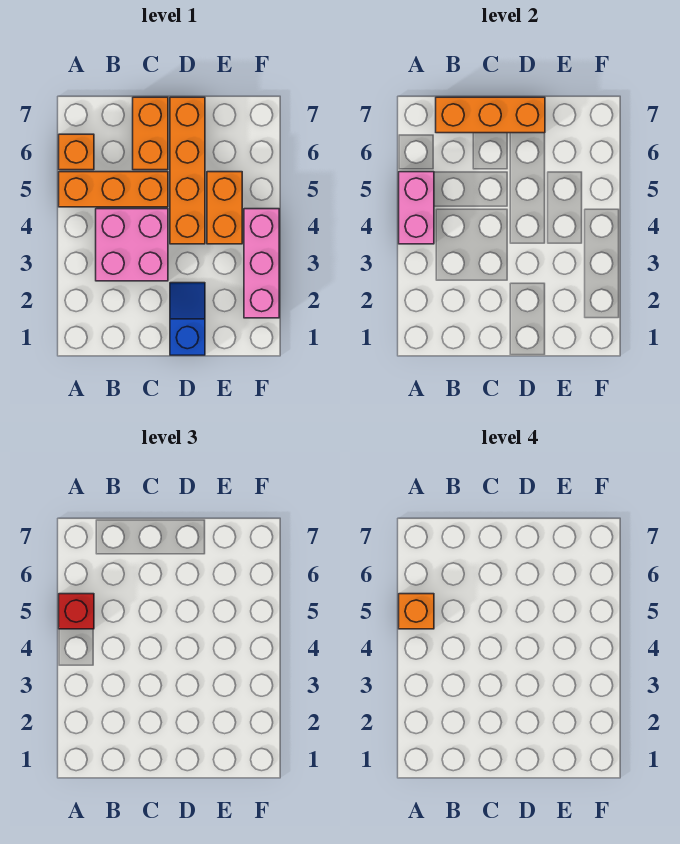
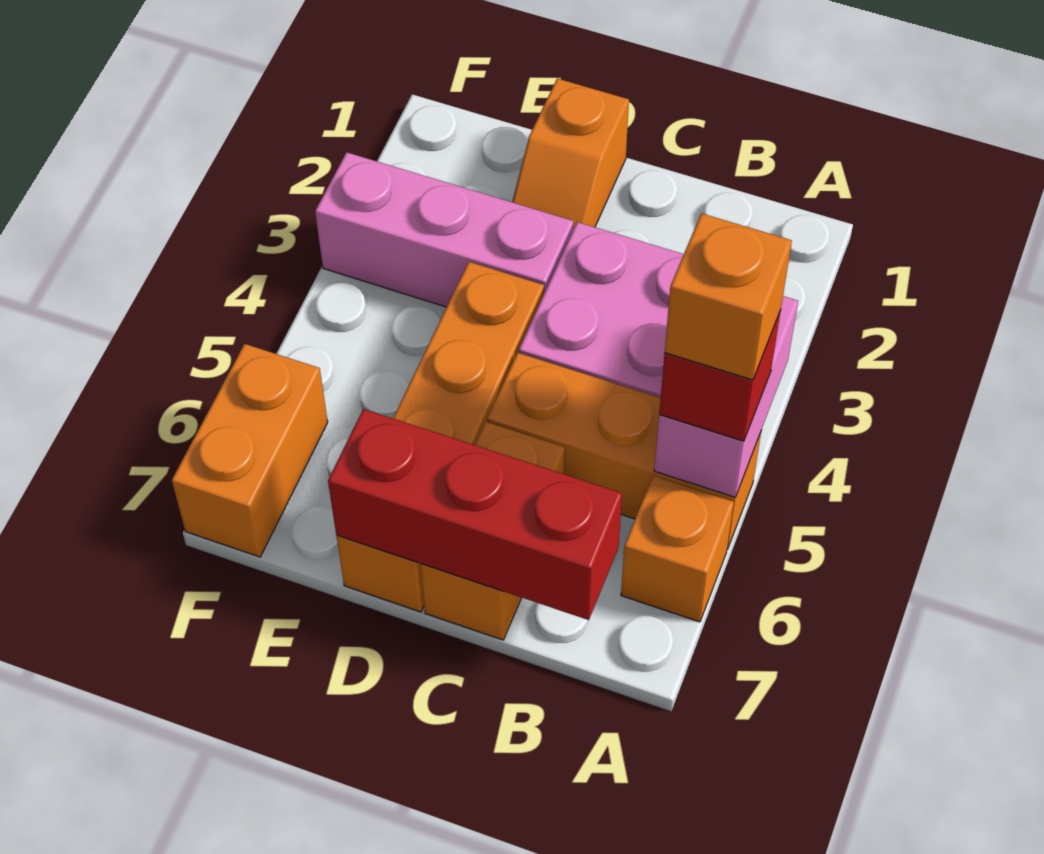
orange brick B7:D7 level 2 -> red brick B7:D7 level 2
blue slope D1:D2 level 1 top 1 -> orange slope D1:D2 level 1 top 1
orange brick E4:E5 level 1 -> orange brick F6:F7 level 1
pink brick F2:F4 level 1 -> pink brick D3:F3 level 1

